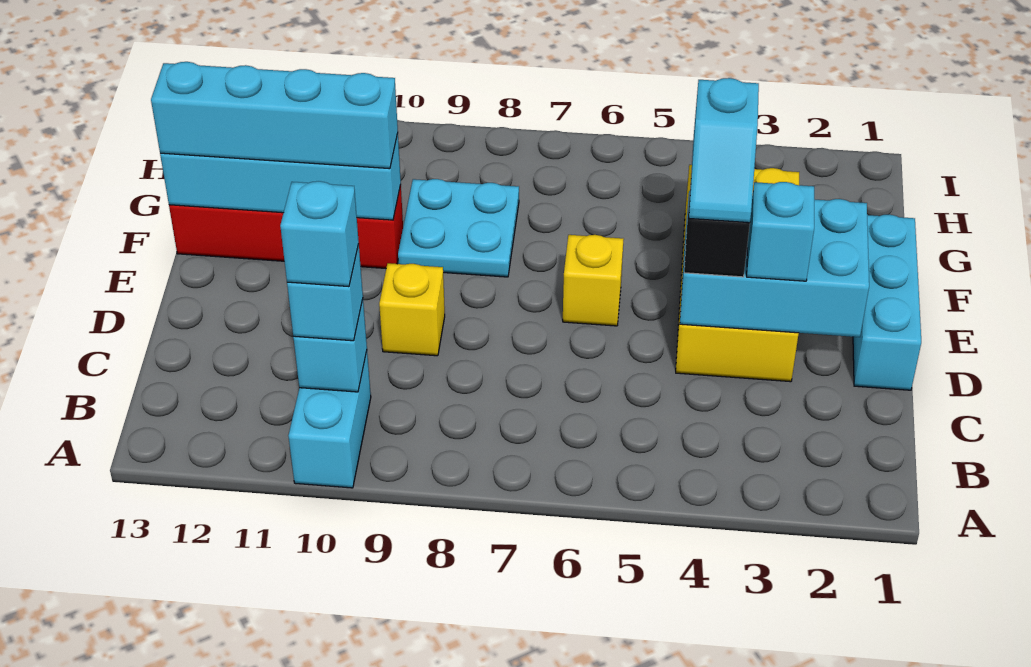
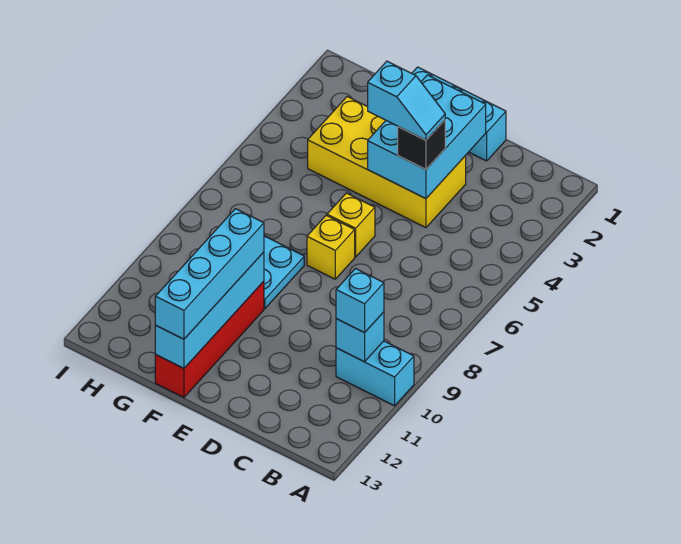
cyan brick B10 level 4 -> none
cyan brick D3 level 3 -> none
yellow brick D9 level 1 -> yellow brick E7 level 1

